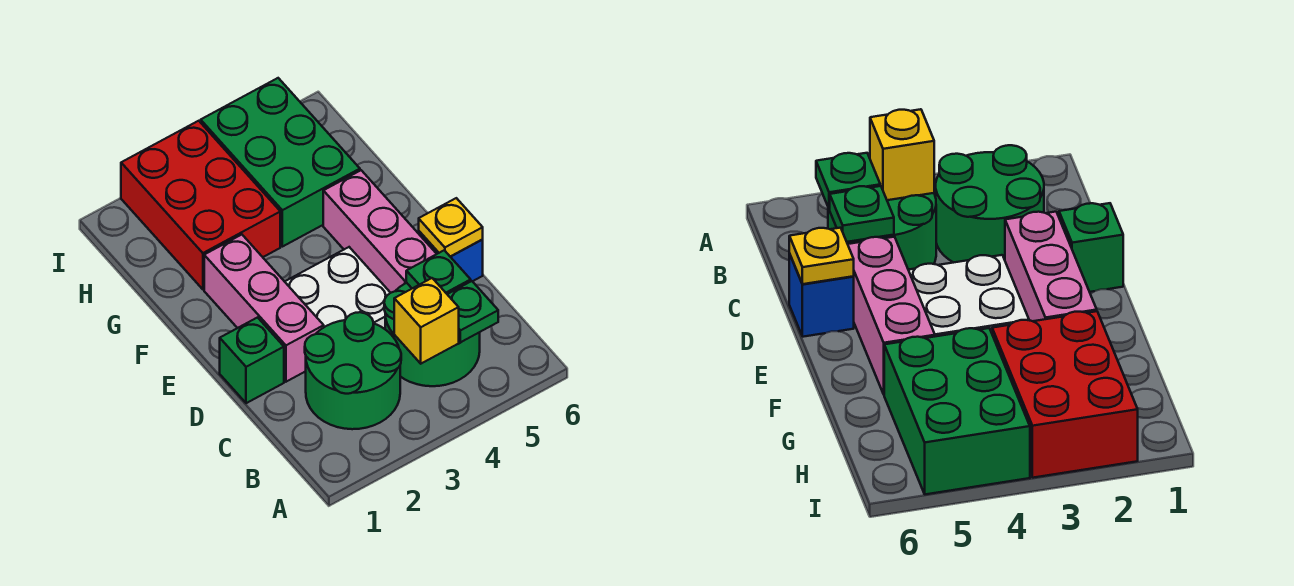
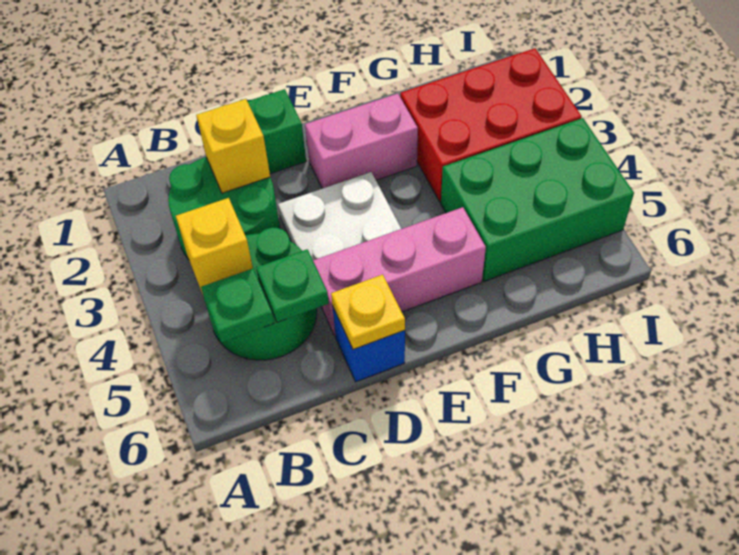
none -> yellow brick C2 level 2
pink brick D2:F2 level 1 -> pink brick E2:F2 level 1

